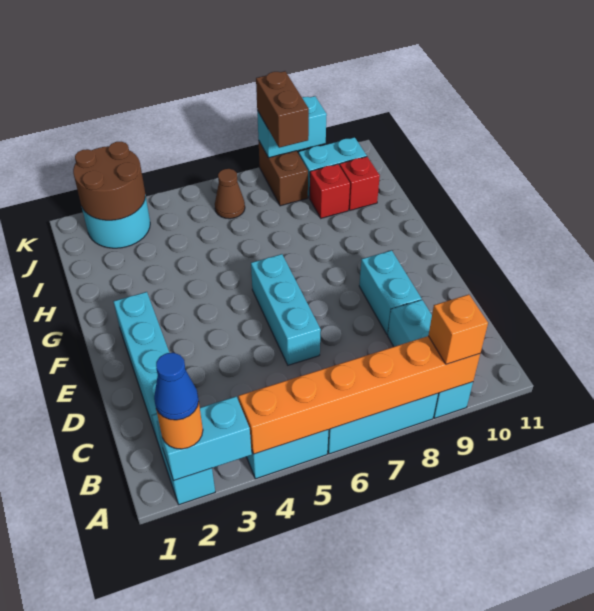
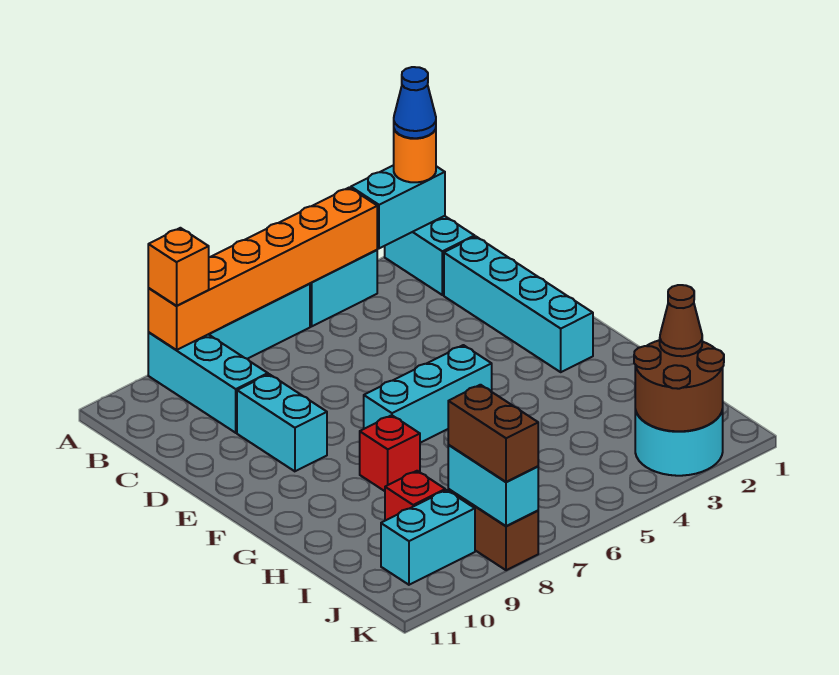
cyan brick D6:F6 level 1 -> cyan brick F5:F7 level 1
red brick I10 level 1 -> red brick G8 level 1
brown cone J6 level 1 -> brown cone J2 level 3
cyan brick K8:K9 level 2 -> cyan brick J8:K8 level 2

